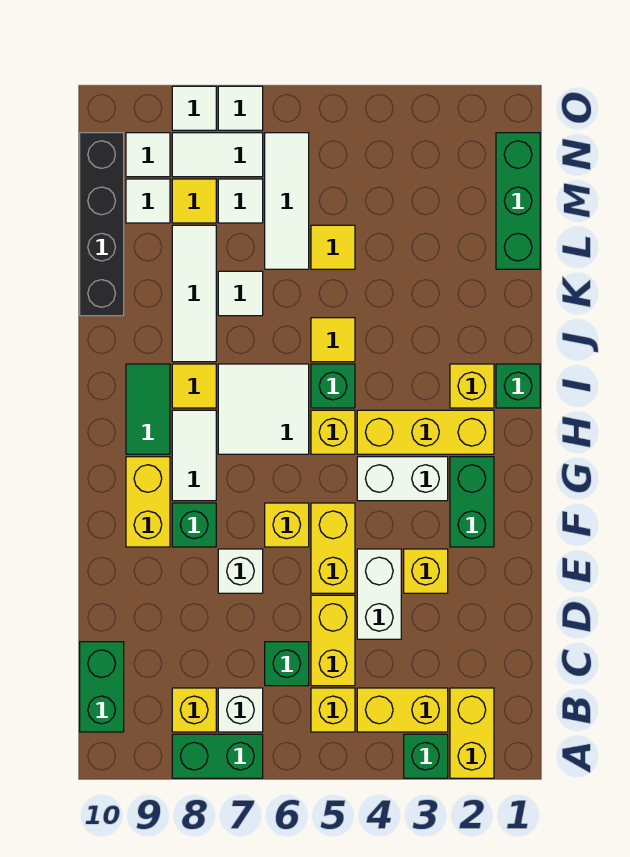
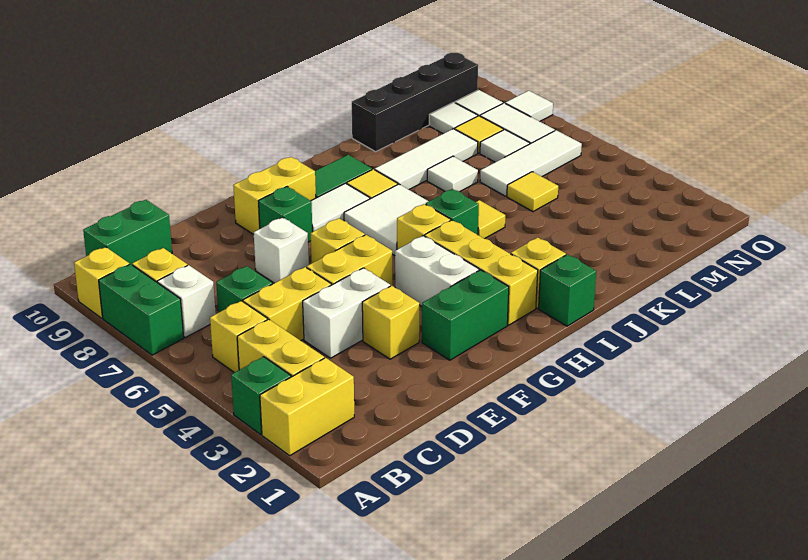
none -> yellow brick A9 level 1
green brick L1:N1 level 1 -> none
white tile O7 level 1 -> none

